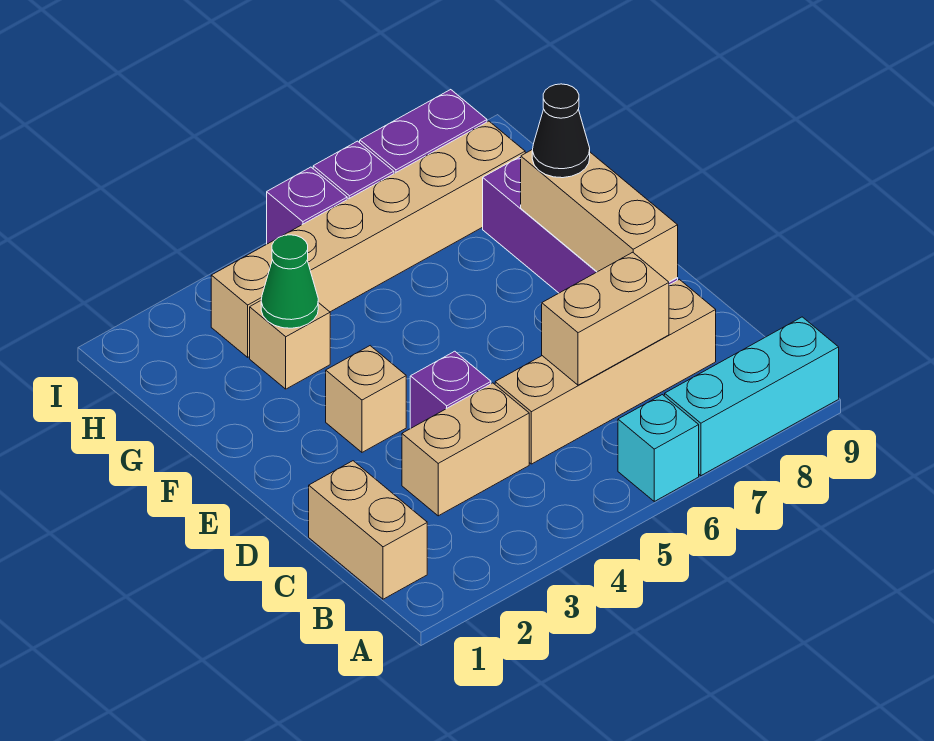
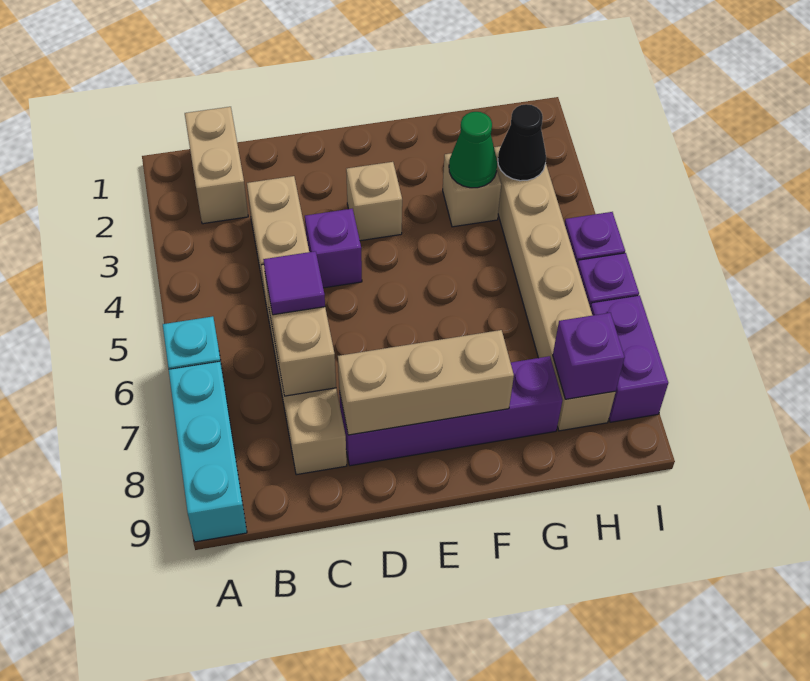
tan brick B1:C1 level 1 -> tan brick B1:B2 level 1
none -> purple tile C6 level 3
black cone F8 level 3 -> black cone H3 level 2
none -> purple brick H8 level 2

